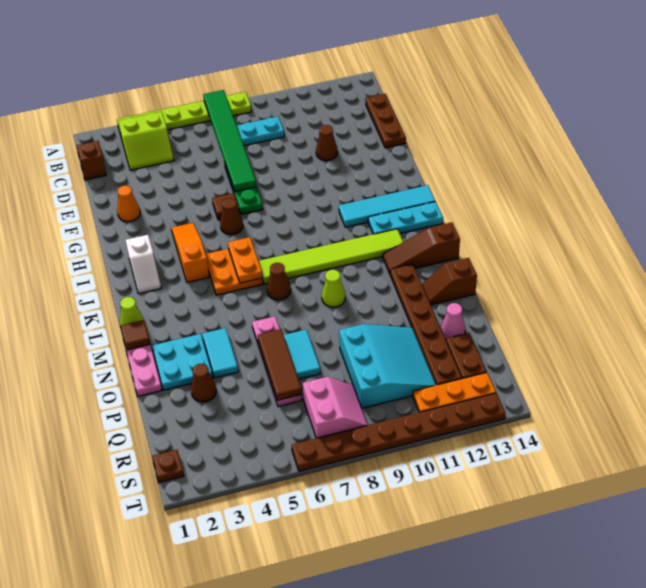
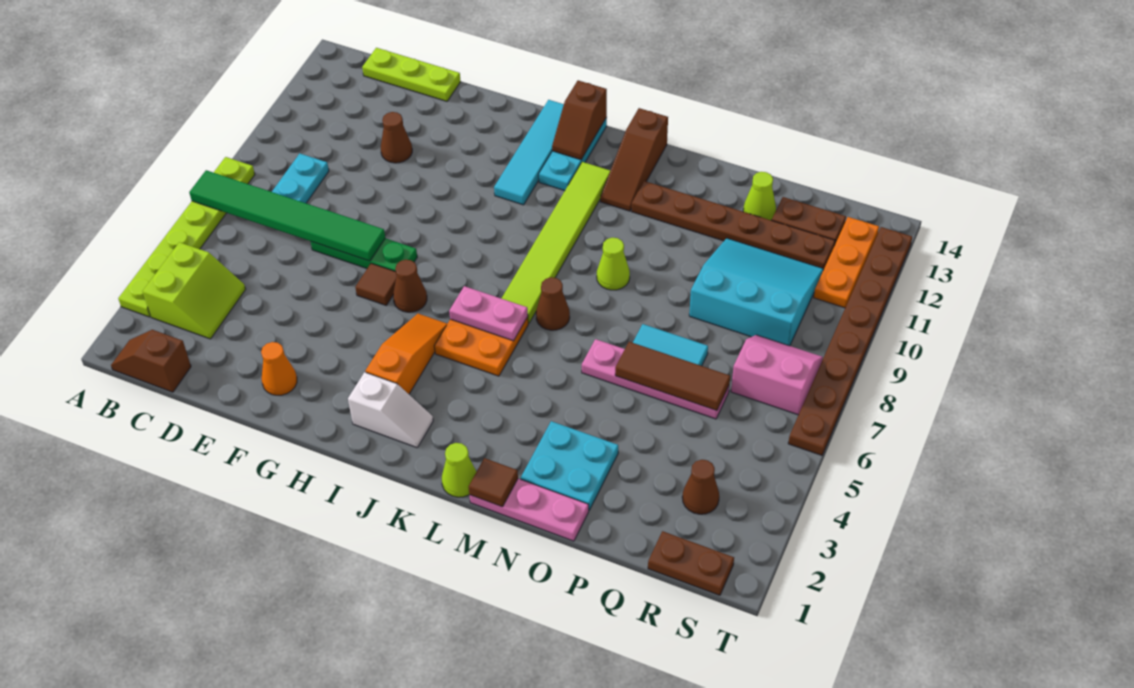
brown plate C14:E14 level 1 -> lime plate C14:E14 level 1
orange slope H4:J4 level 1 top J -> orange slope I3:I5 level 1 top 3
orange plate J6:K6 level 2 -> pink plate J6:K6 level 2
cyan tile N4:O4 level 1 -> none
brown slope N13:N14 level 1 top 14 -> brown slope J13:J14 level 2 top 14
brown cone P3 level 1 -> brown cone R3 level 1
pink cone P13 level 1 -> lime cone P13 level 1
brown plate S1 level 1 -> brown plate R1:S1 level 1

